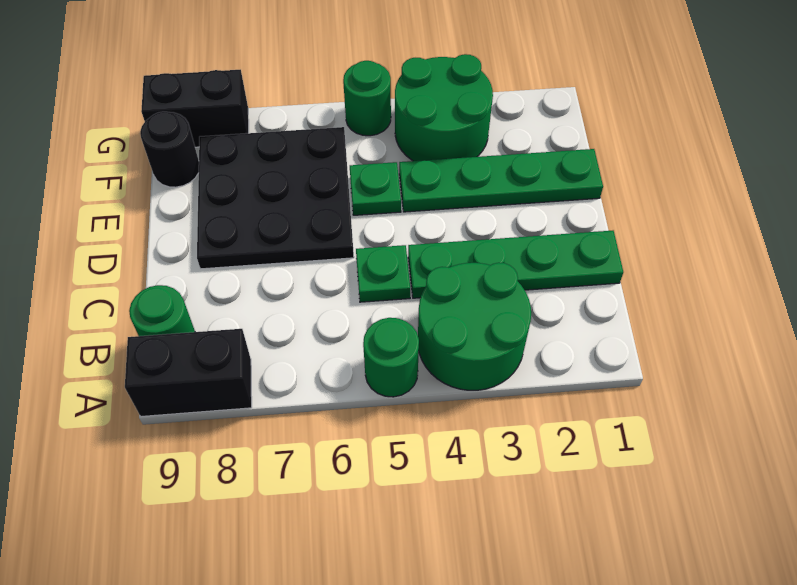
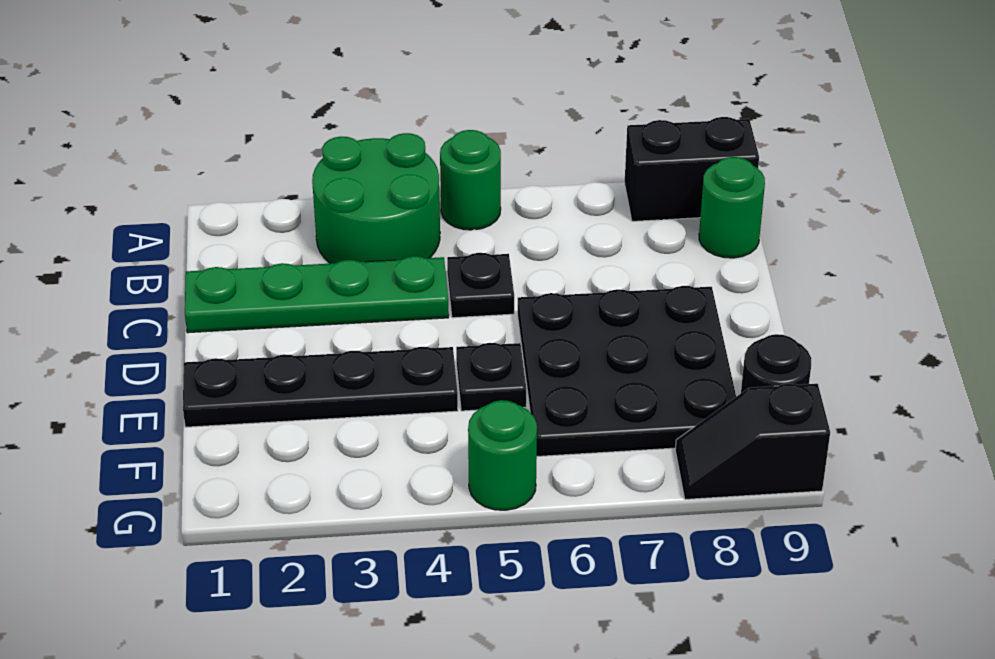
green plate C5 level 1 -> black plate C5 level 1
green plate E1:E4 level 1 -> black plate E1:E4 level 1
green plate E5 level 1 -> black plate E5 level 1
green round brick F3:G4 level 1 -> none
black brick G8:G9 level 1 -> black slope G8:G9 level 1 top 9

